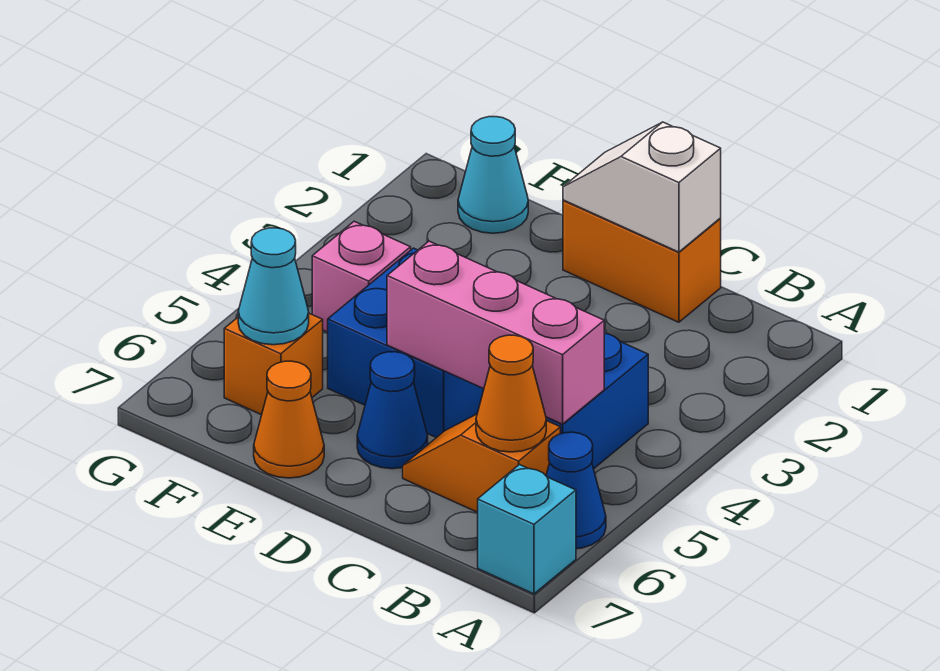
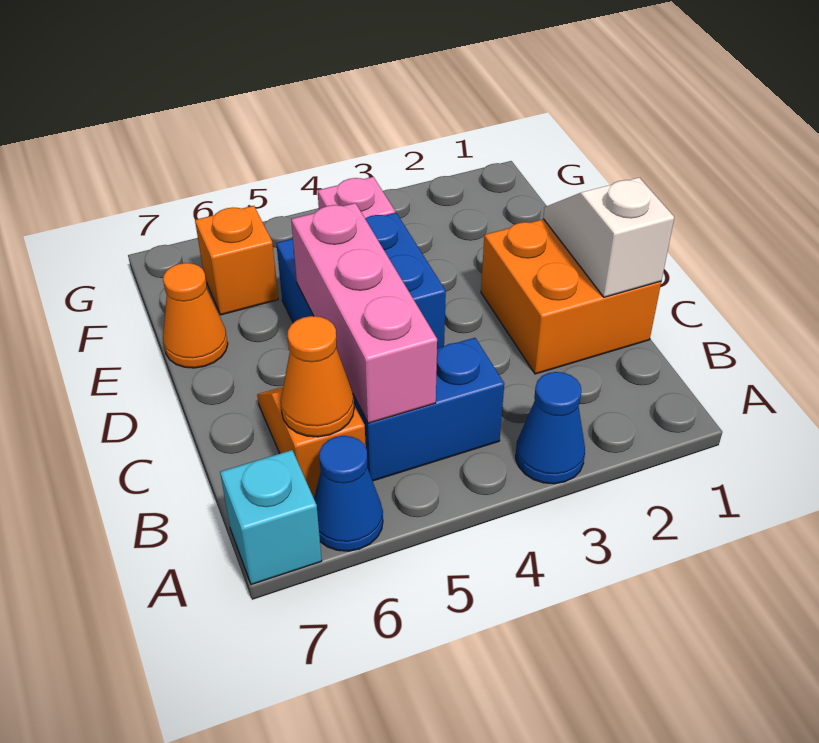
orange brick C1:D1 level 1 -> orange brick C1:D2 level 1
blue cone D6 level 1 -> blue cone A3 level 1
cyan cone F1 level 1 -> none
cyan cone F6 level 2 -> none

